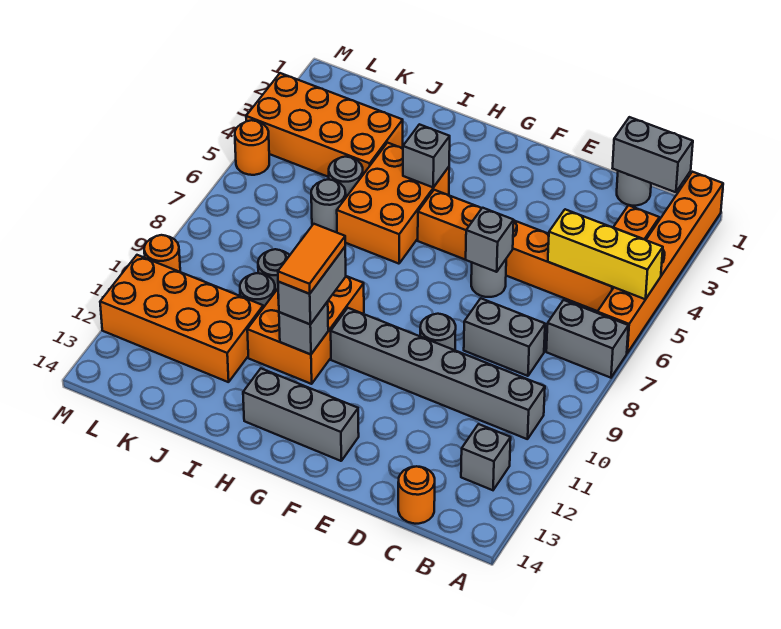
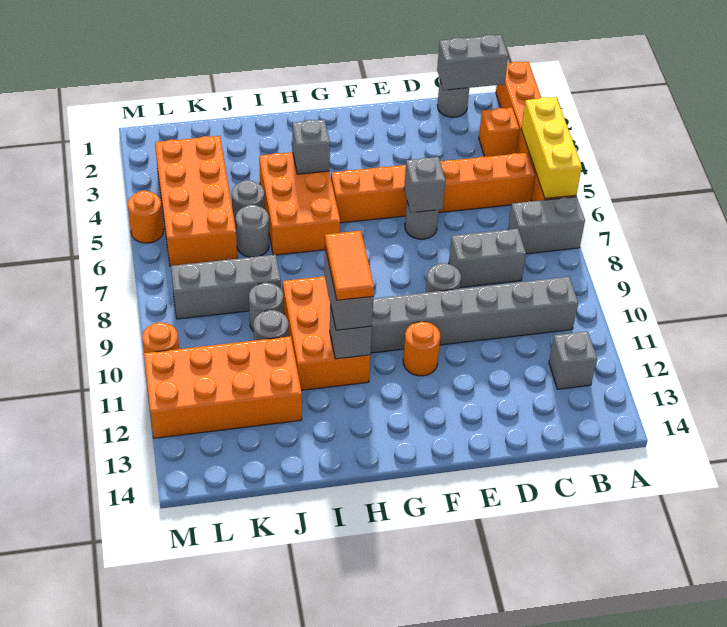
yellow brick A5:C5 level 2 -> yellow brick A4:A6 level 2
orange round brick C14 level 1 -> orange round brick F11 level 1
grey brick F13:H13 level 1 -> grey brick J8:L8 level 1
orange brick J3:M4 level 1 -> orange brick K3:L6 level 1

